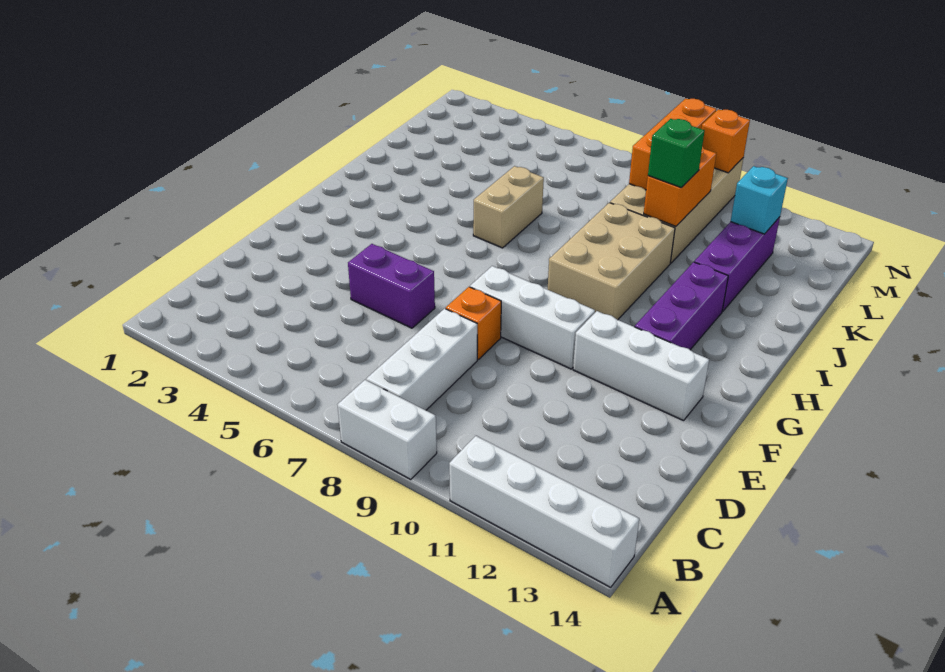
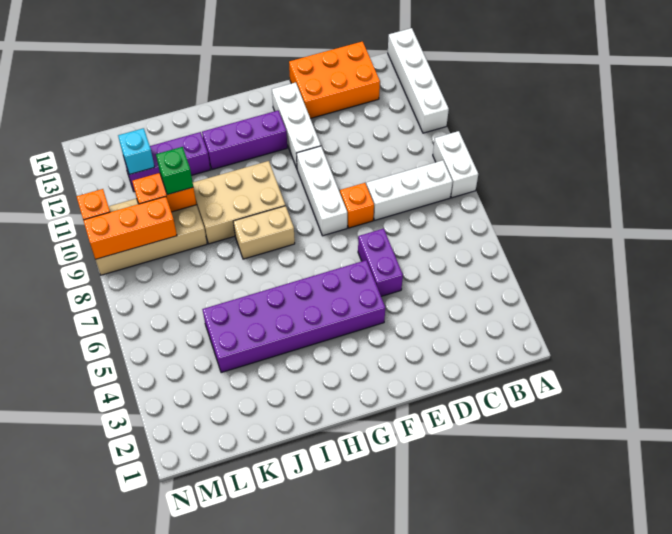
none -> orange brick C13:E14 level 1
none -> purple brick F4:K5 level 1
tan brick I6:J6 level 1 -> tan brick H8:I8 level 1

